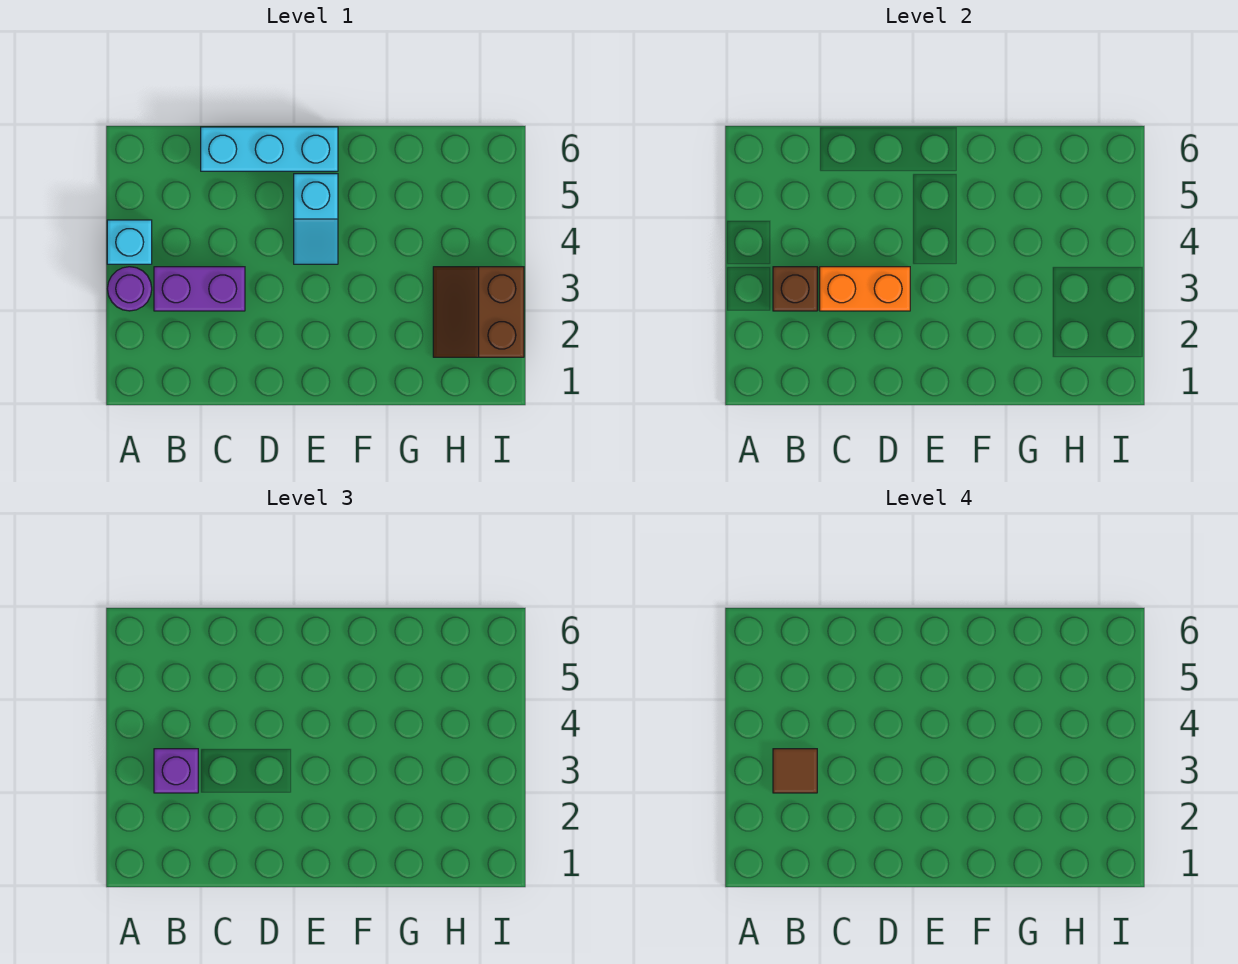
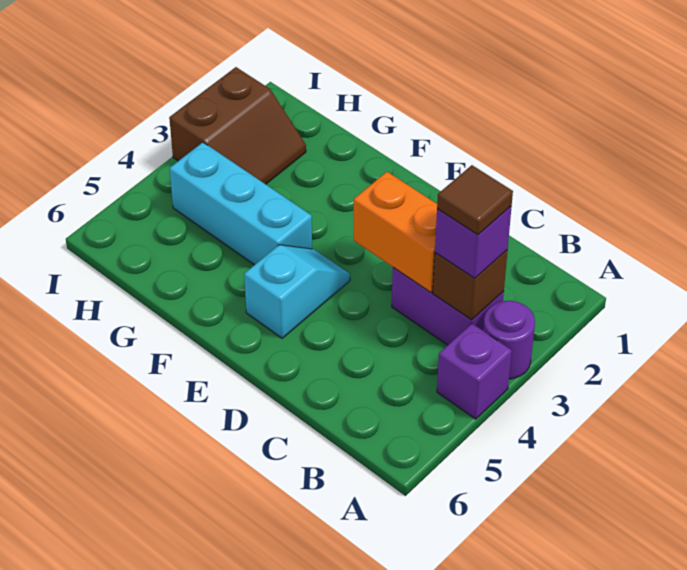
cyan brick A4 level 1 -> purple brick A4 level 1
cyan brick C6:E6 level 1 -> cyan brick F4:H4 level 1

